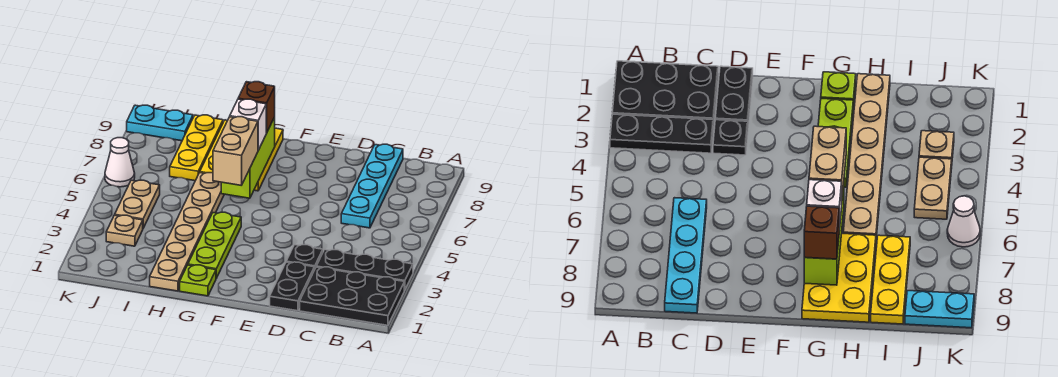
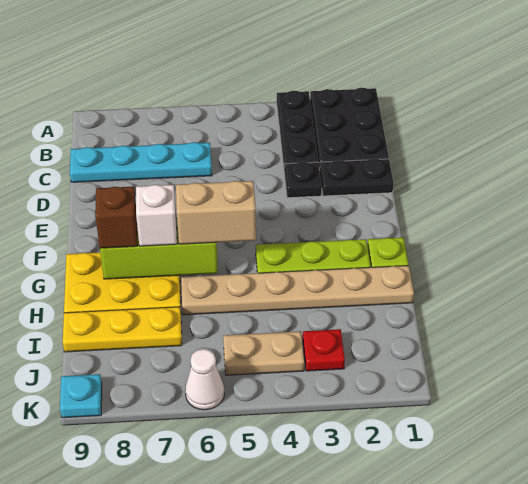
tan plate J3 level 1 -> red plate J3 level 1
cyan plate J9:K9 level 1 -> cyan plate K9 level 1

